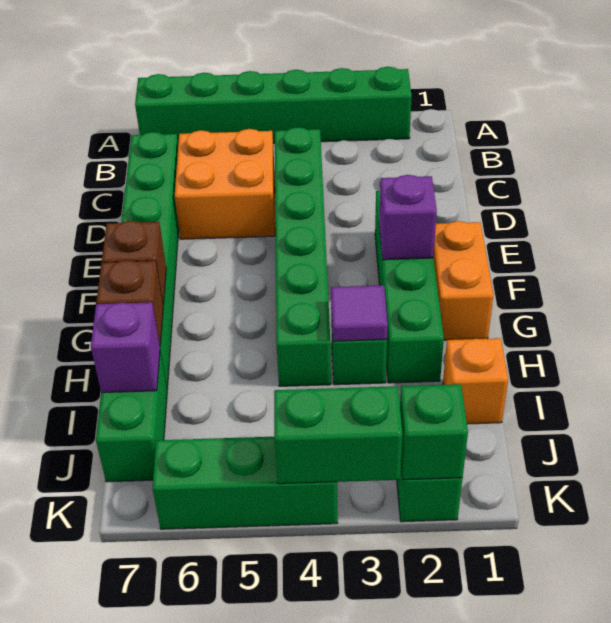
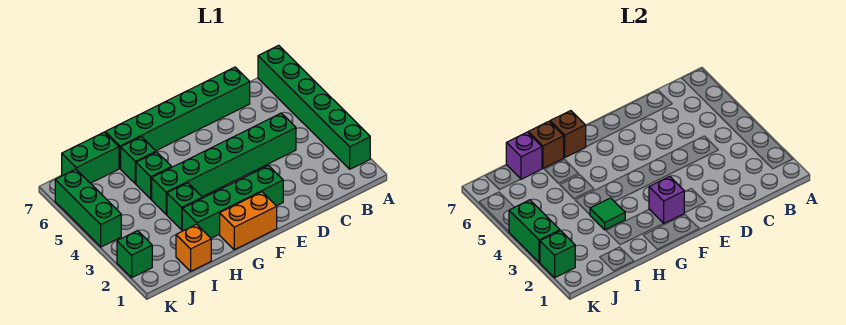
orange brick C5:D6 level 1 -> none
purple tile H3 level 2 -> green tile H3 level 2
none -> green brick H5 level 1
none -> green brick H6 level 1

